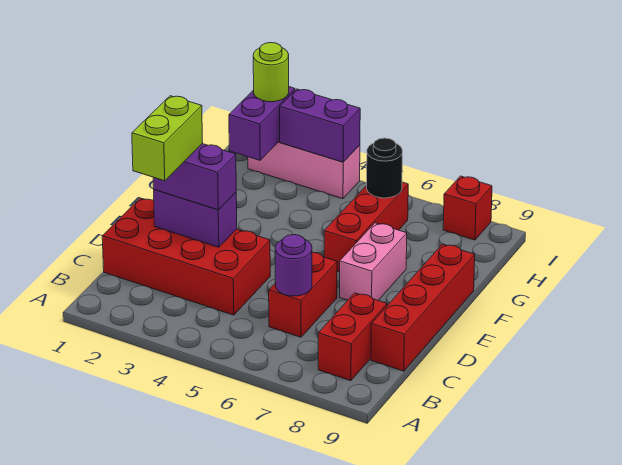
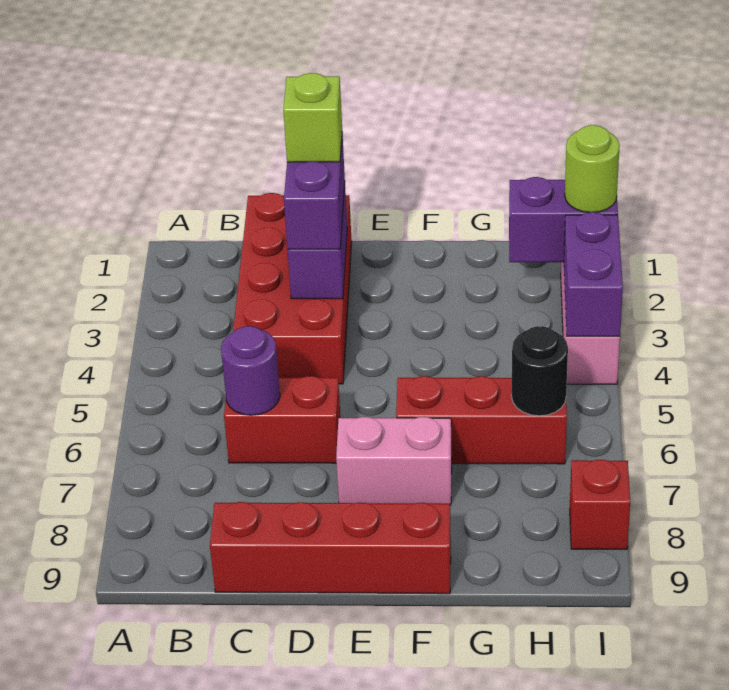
red brick B8:C8 level 1 -> none
lime brick C2:D2 level 4 -> lime brick D2 level 4

